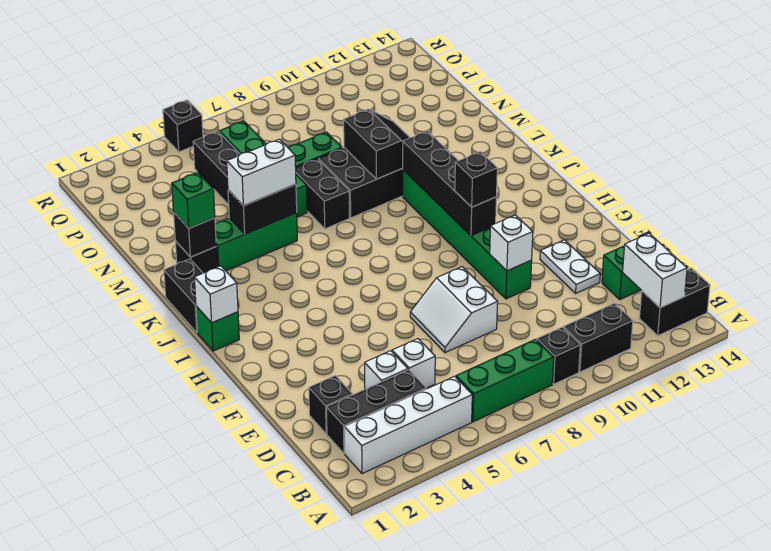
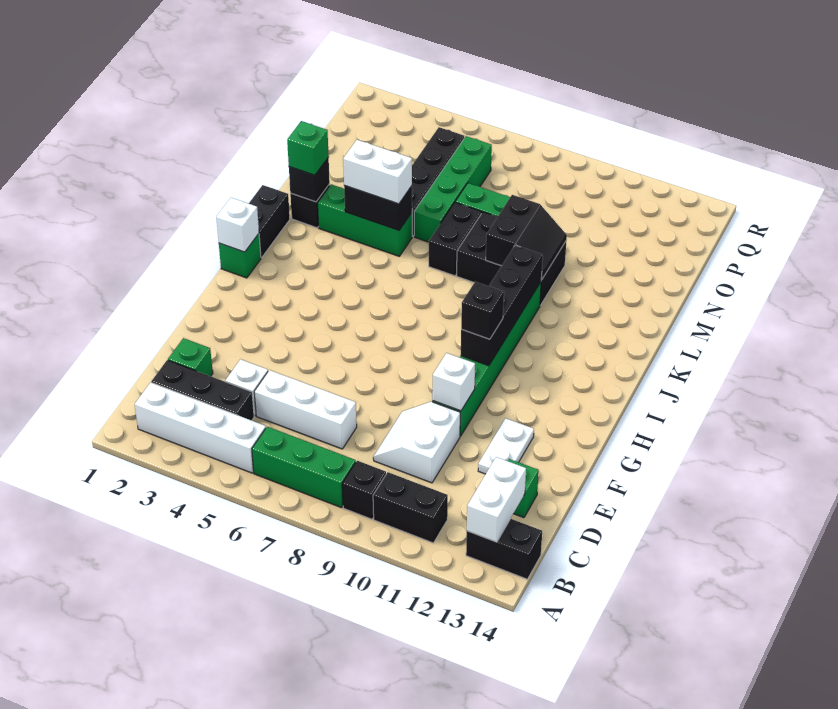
black brick D2 level 1 -> green brick D2 level 1
white brick D5 level 1 -> white brick D5:D7 level 1
white slope E7:F8 level 1 top 8 -> white slope D9:E10 level 1 top 10
black brick R5 level 1 -> none

